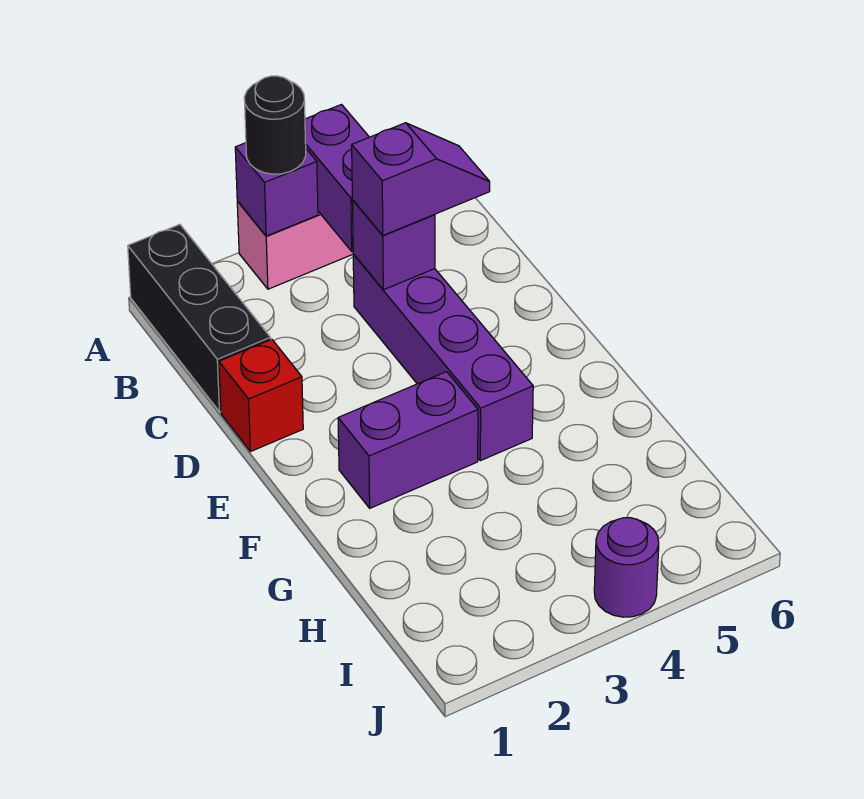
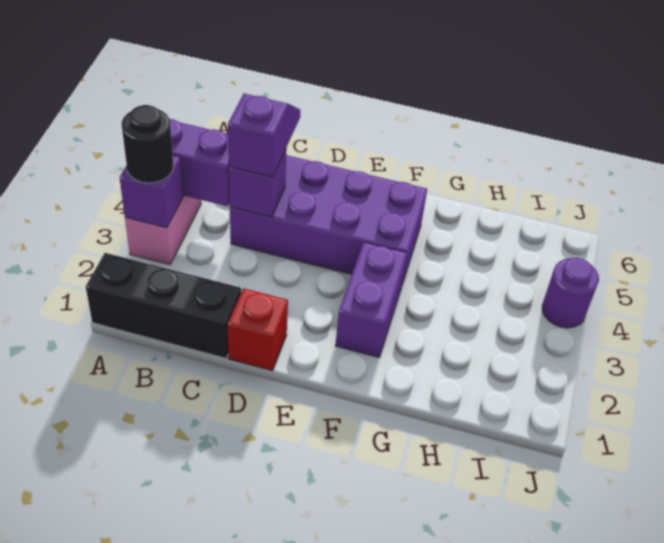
purple brick C4:F4 level 1 -> purple brick C4:F5 level 1

